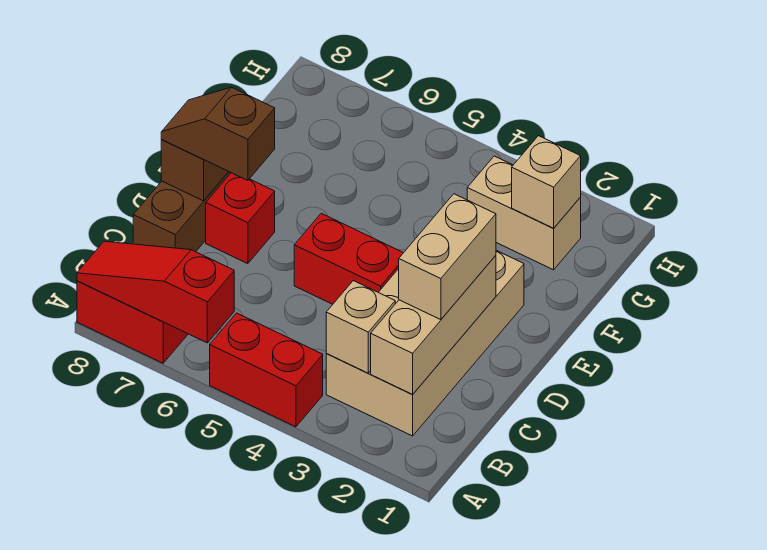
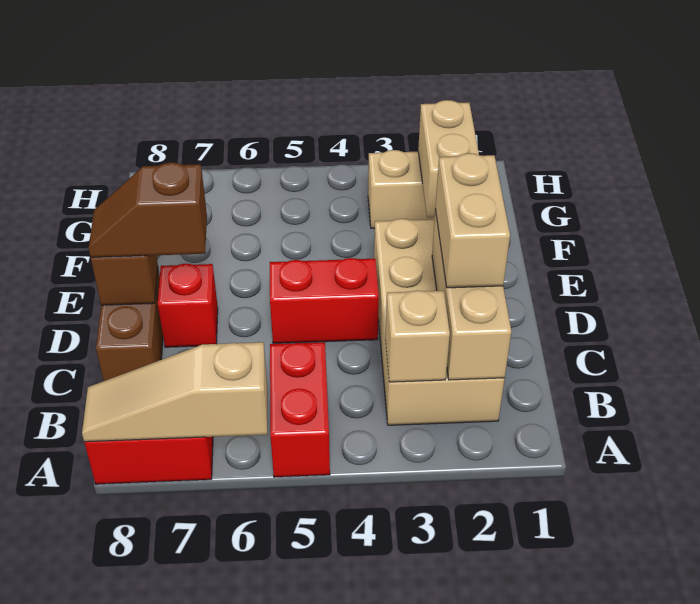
red brick A4:A5 level 1 -> red brick A5:B5 level 1
red slope A6:A8 level 2 top 6 -> tan slope A6:A8 level 2 top 6
tan brick G2 level 2 -> tan brick F2:G2 level 2

